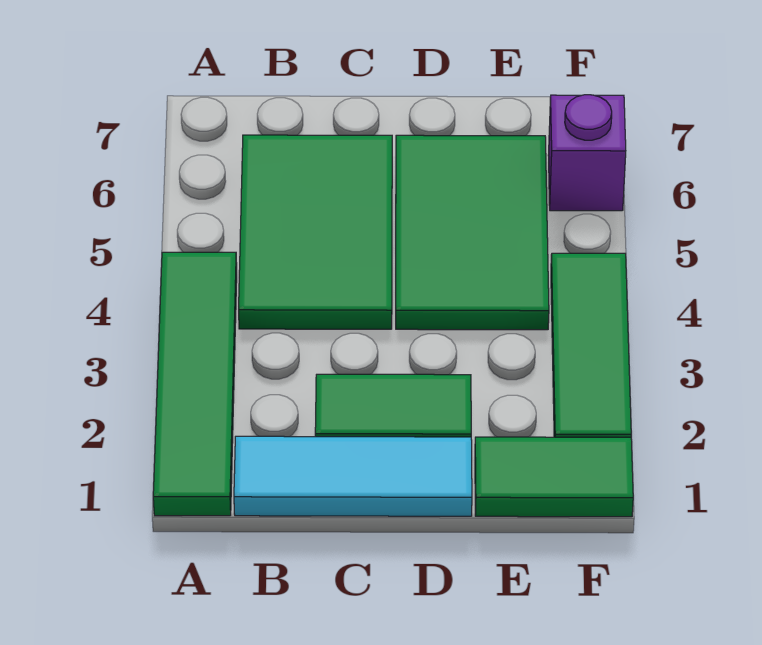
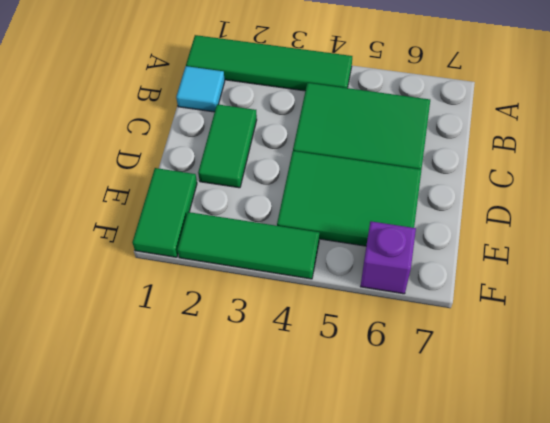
cyan tile B1:D1 level 1 -> cyan tile B1 level 1

